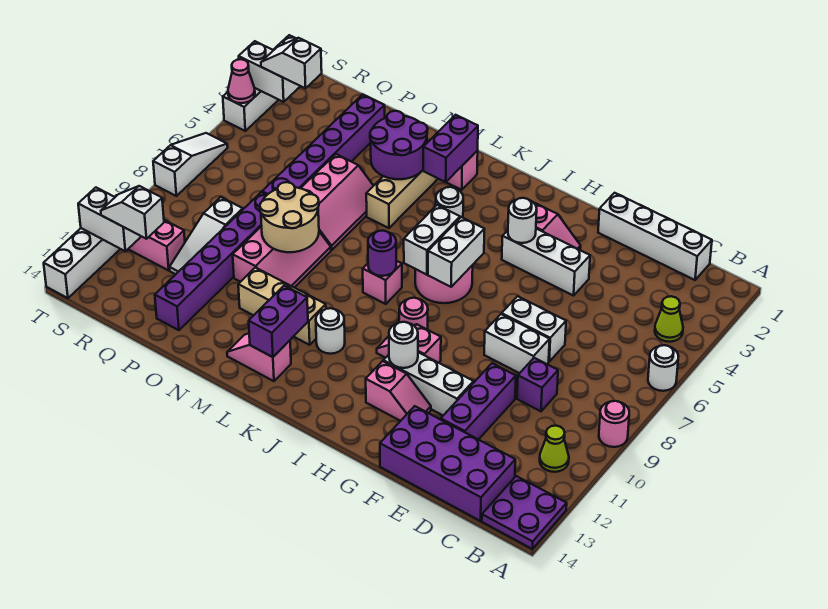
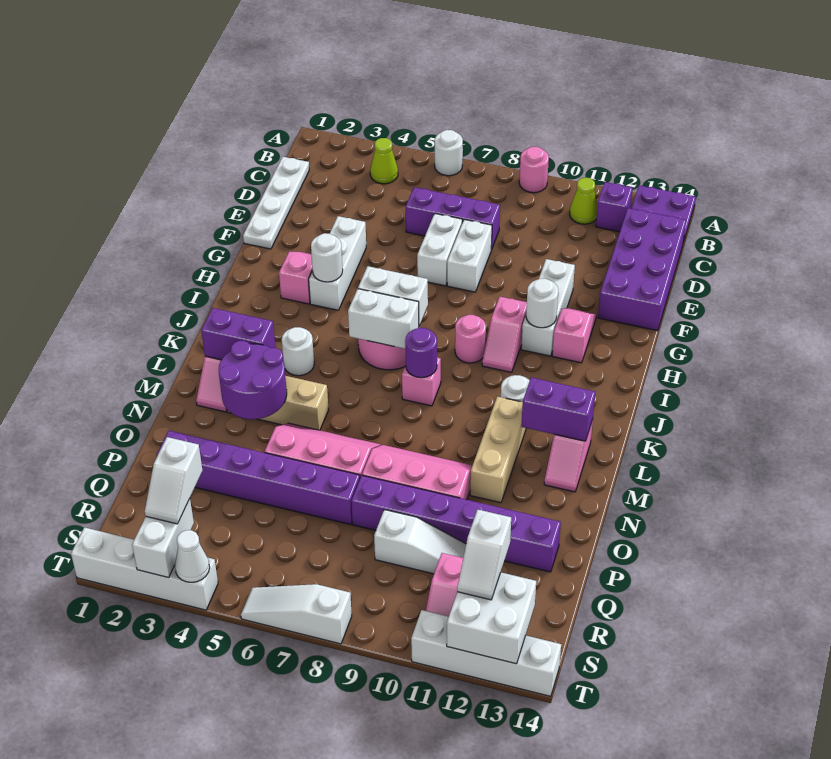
white brick C1:F1 level 1 -> white plate C1:F1 level 1
purple brick D9 level 1 -> purple brick B12 level 1
purple brick E10:E12 level 1 -> purple brick D6:D8 level 1
tan round brick N8:O9 level 2 -> none
white brick S12:T12 level 2 -> white brick S12:T13 level 2
pink cone T4 level 2 -> white cone T4 level 2

